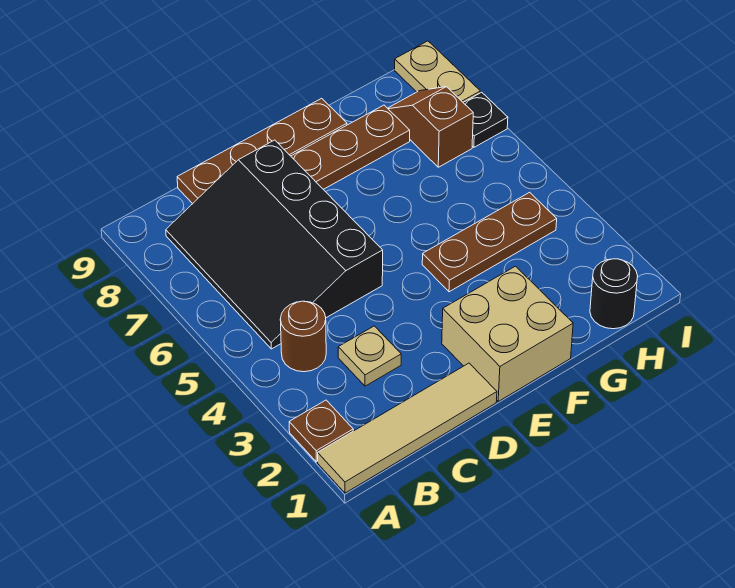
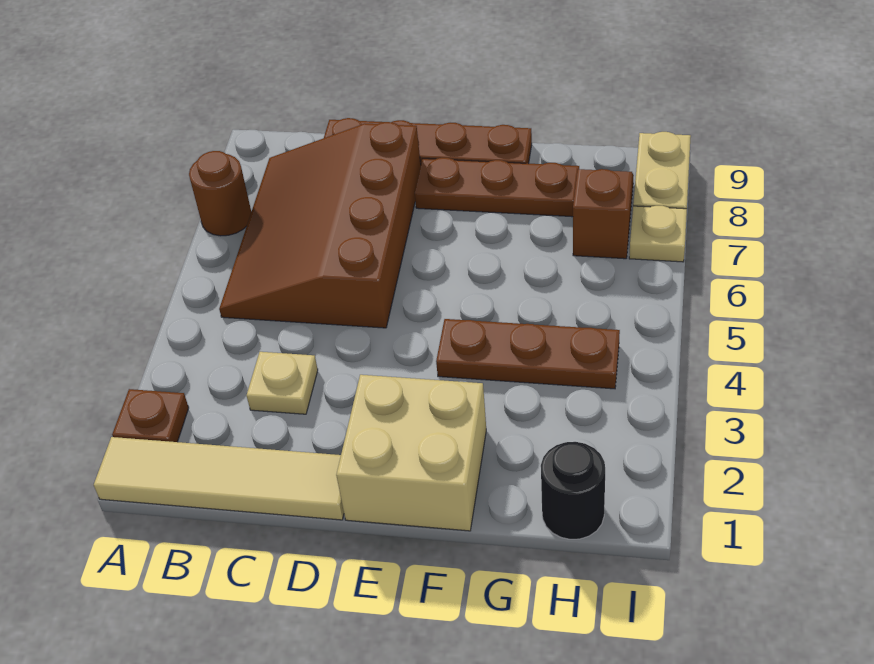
brown round brick B4 level 1 -> brown round brick A7 level 1
black slope B5:D8 level 1 top D -> brown slope B5:D8 level 1 top D
black plate I7 level 1 -> tan plate I7 level 1

